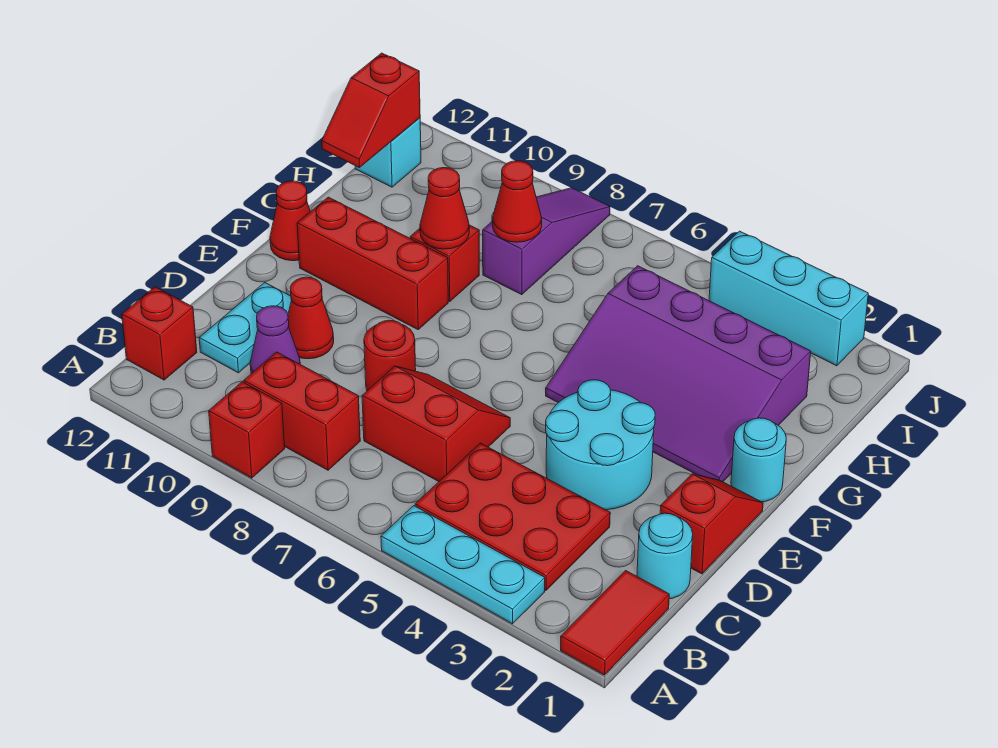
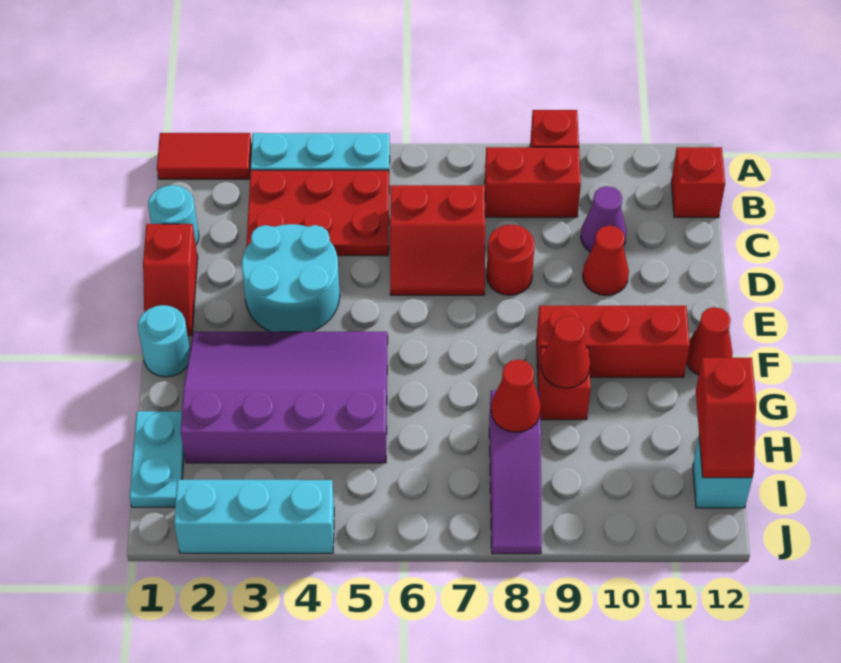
red tile A1:B1 level 1 -> red tile A1:A2 level 1
cyan plate C11:D11 level 1 -> cyan plate H1:I1 level 1
red slope H12:I12 level 2 top I -> red slope H12:I12 level 2 top H

